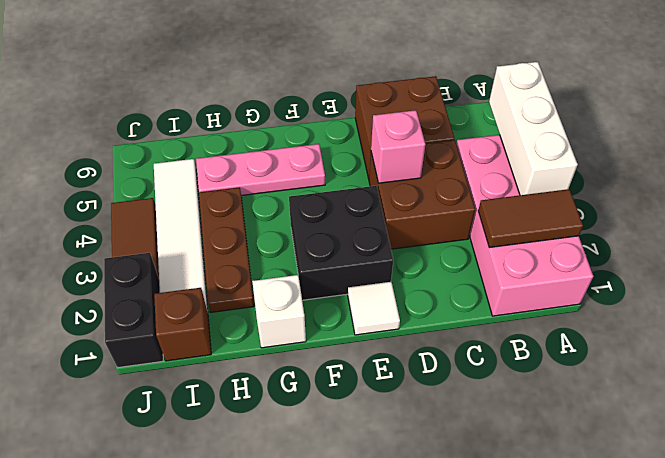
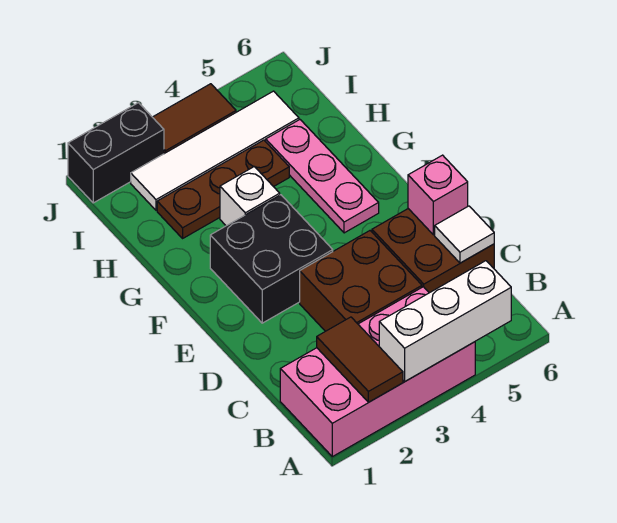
pink brick D4 level 2 -> pink brick D6 level 2
white tile E1 level 1 -> white tile C6 level 2
white brick G1 level 1 -> white brick G3 level 1
brown brick I1 level 1 -> none

